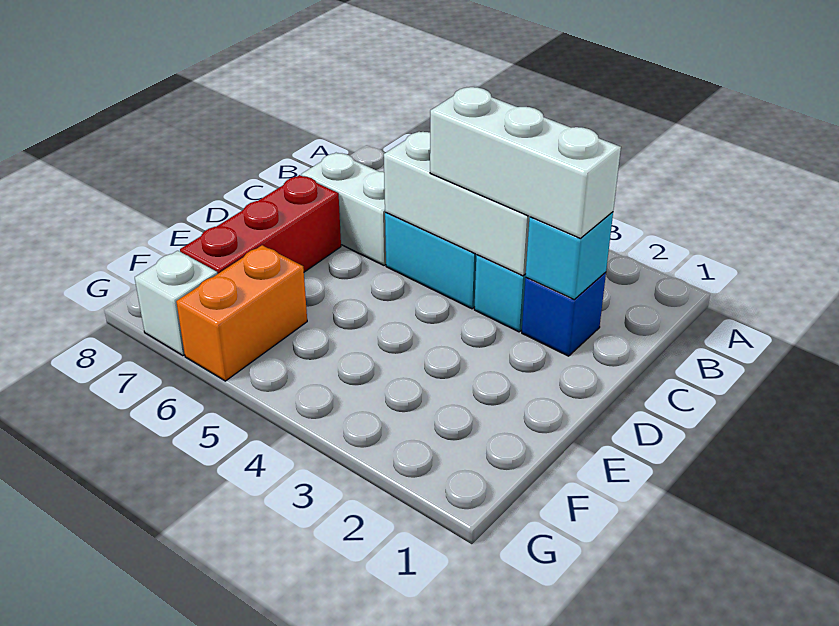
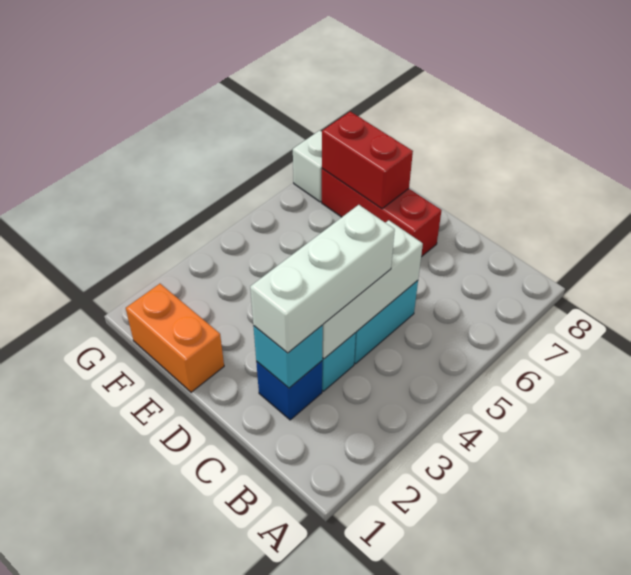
white brick C6:C7 level 1 -> none
none -> red brick E7:F7 level 2
orange brick F6:G6 level 1 -> orange brick E1:F1 level 1

